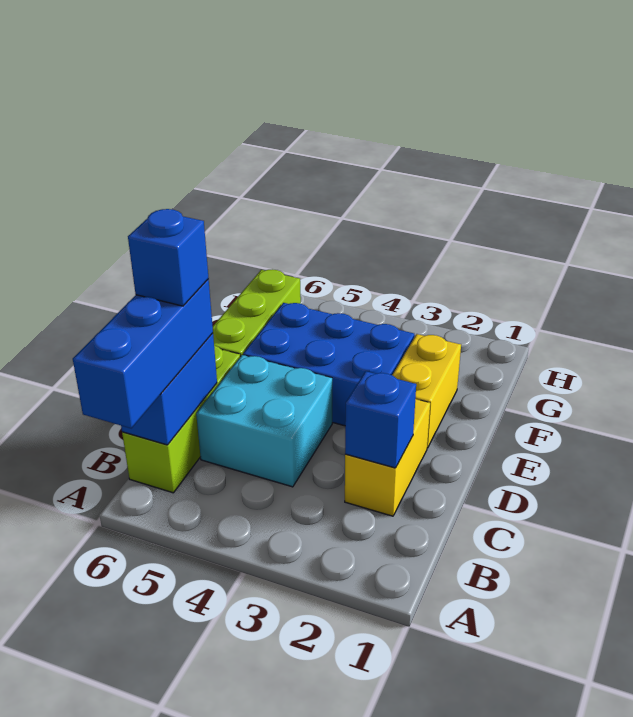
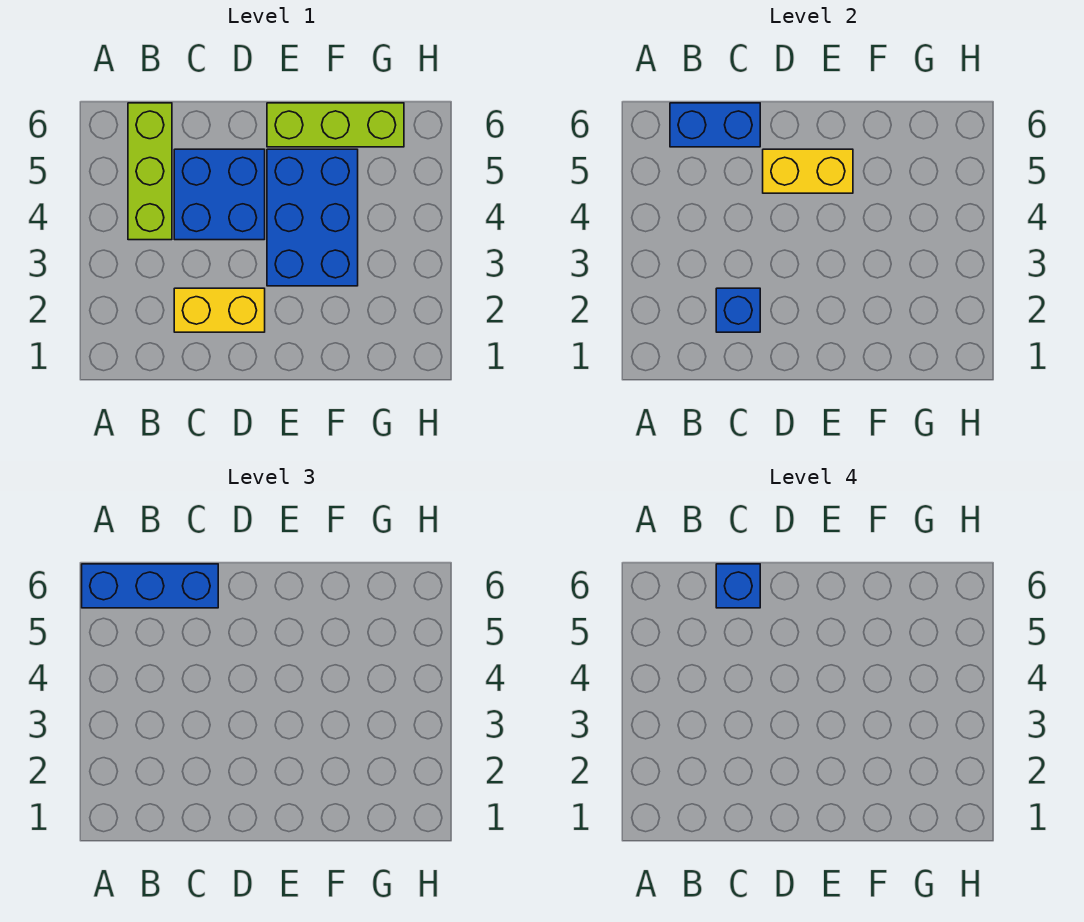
lime brick B6:D6 level 1 -> lime brick B4:B6 level 1
cyan brick C4:D5 level 1 -> blue brick C4:D5 level 1
yellow brick E2:F2 level 1 -> yellow brick D5:E5 level 2

